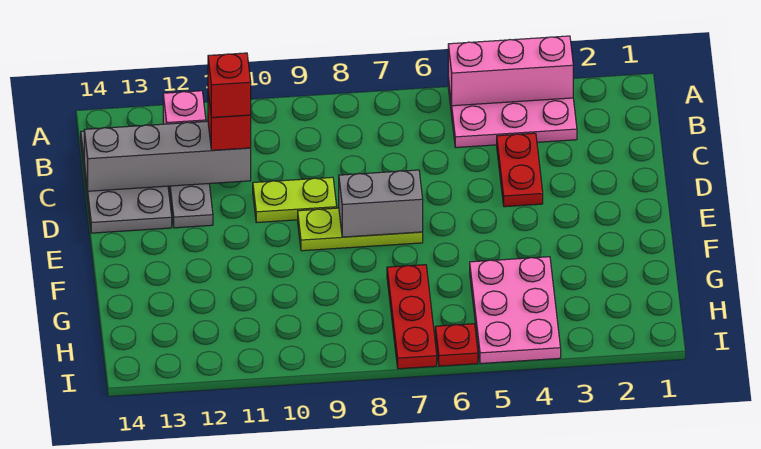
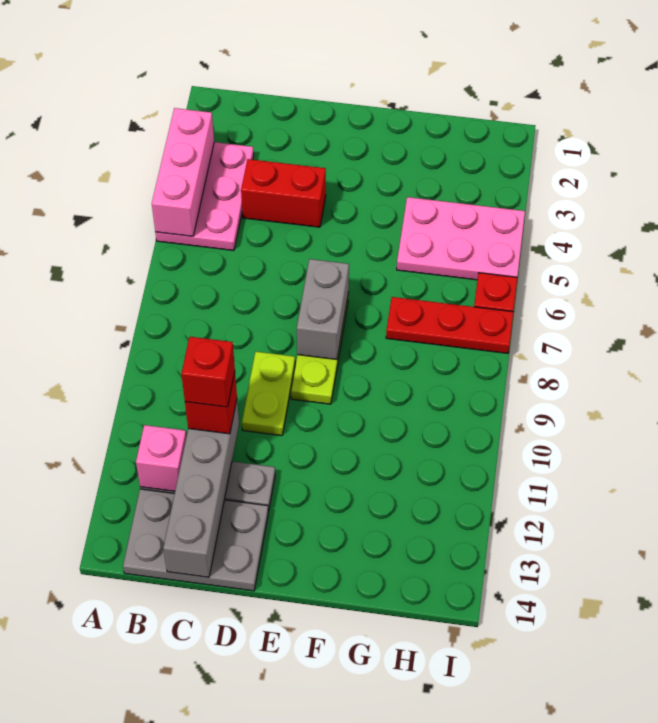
red plate C4:D4 level 1 -> red brick C4:D4 level 1

